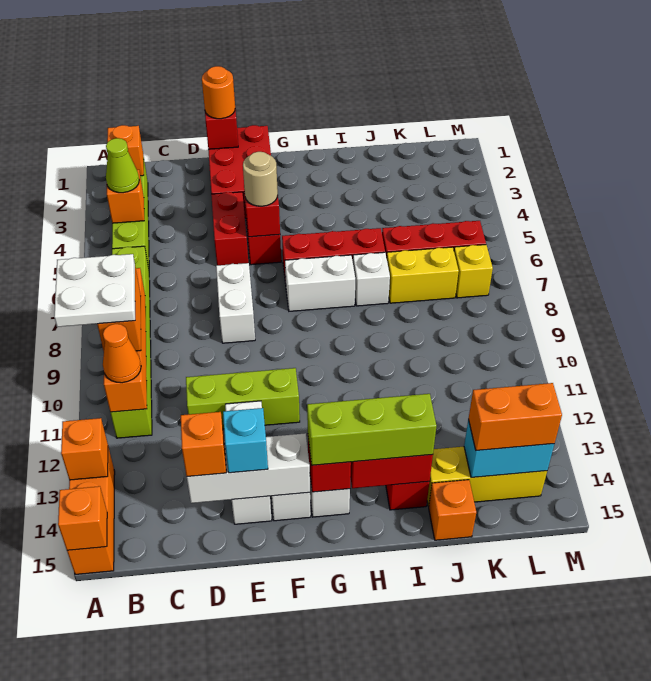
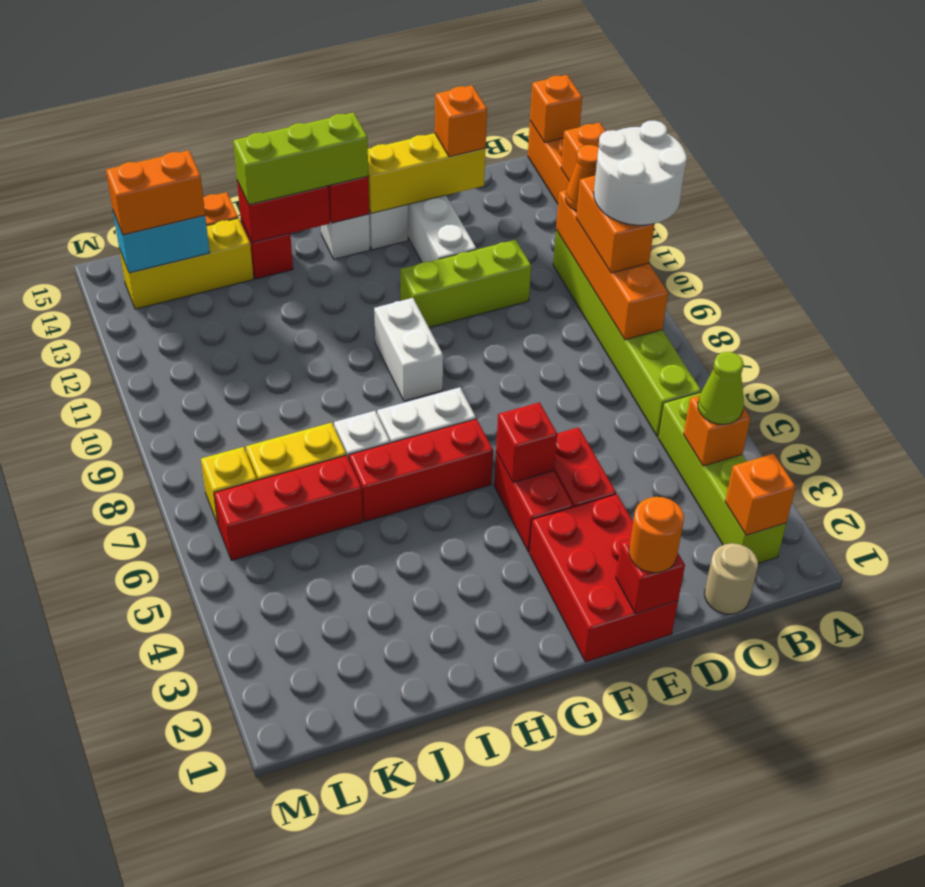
white plate A9:B10 level 4 -> white round brick A9:B10 level 4
white brick D14:F14 level 2 -> yellow brick D14:F14 level 2
white brick E7:E8 level 1 -> white brick G9:G10 level 1
cyan brick E14 level 3 -> none
tan round brick F5 level 3 -> tan round brick C1 level 1

